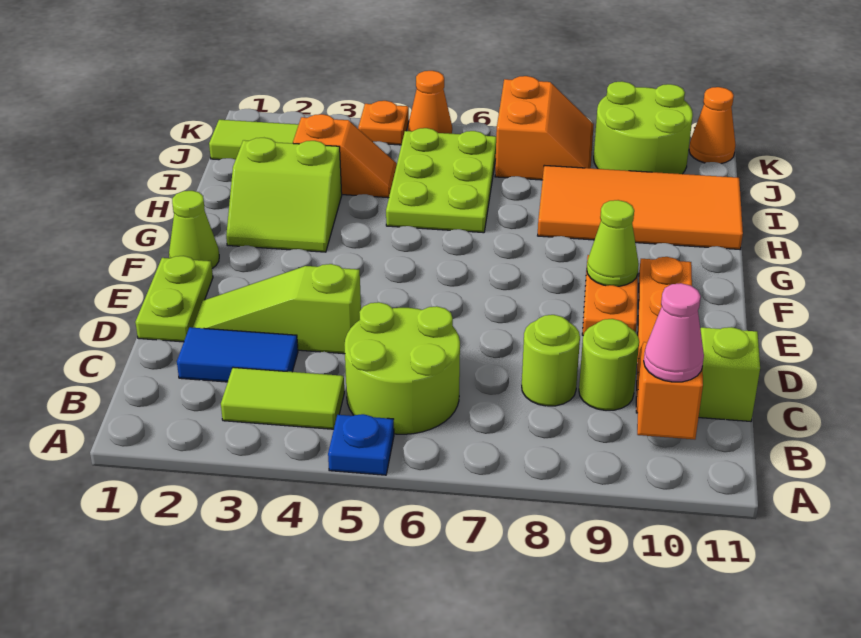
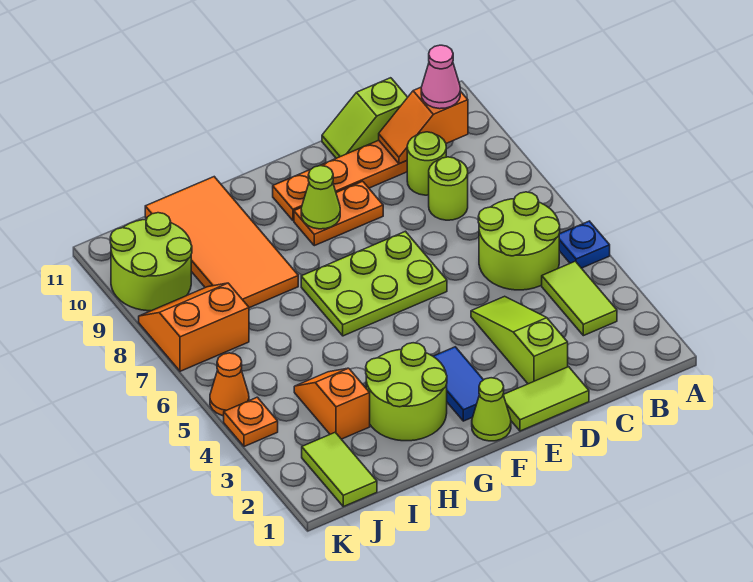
blue tile C2:C3 level 1 -> blue tile F2:F3 level 1
lime plate D1:E1 level 1 -> lime tile D1:E1 level 1
lime slope D2:D4 level 1 top 4 -> lime slope D2:D4 level 1 top 2
lime slope G2:H3 level 1 top H -> lime round brick G2:H3 level 1
lime plate H5:J6 level 1 -> lime plate E6:G7 level 1
orange cone K11 level 1 -> none

